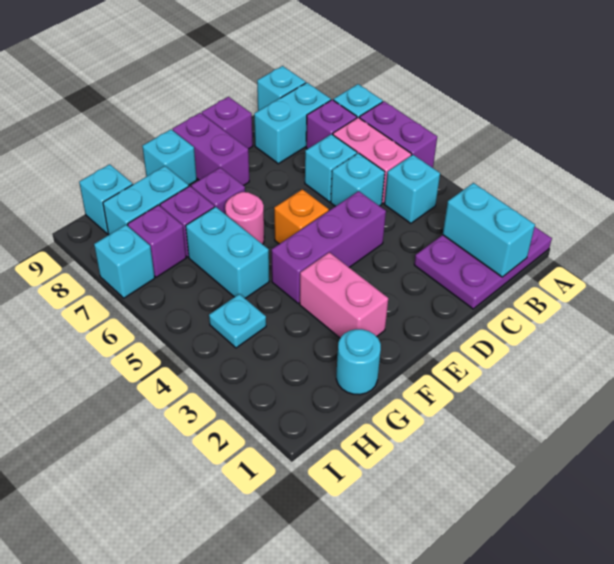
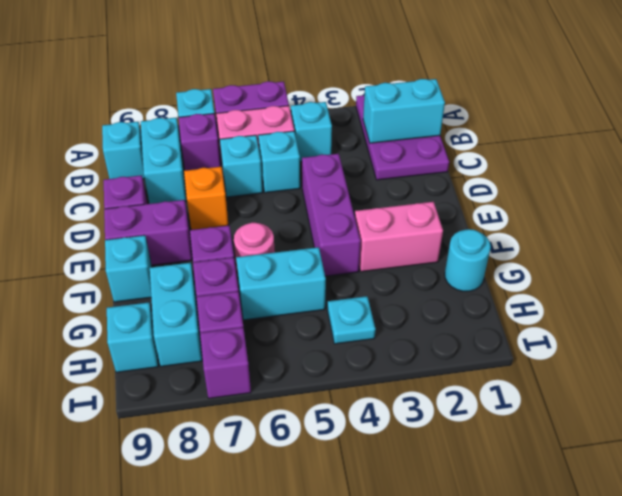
orange brick E5 level 1 -> orange brick D7 level 1
cyan brick I7 level 1 -> purple brick I7 level 1

